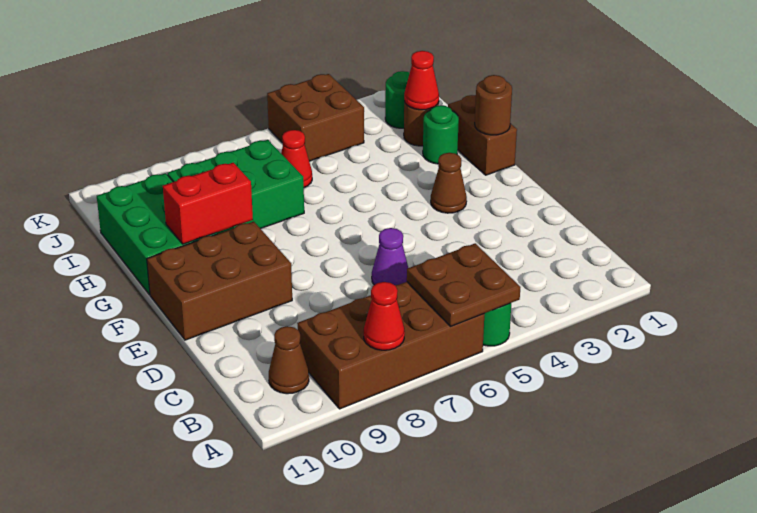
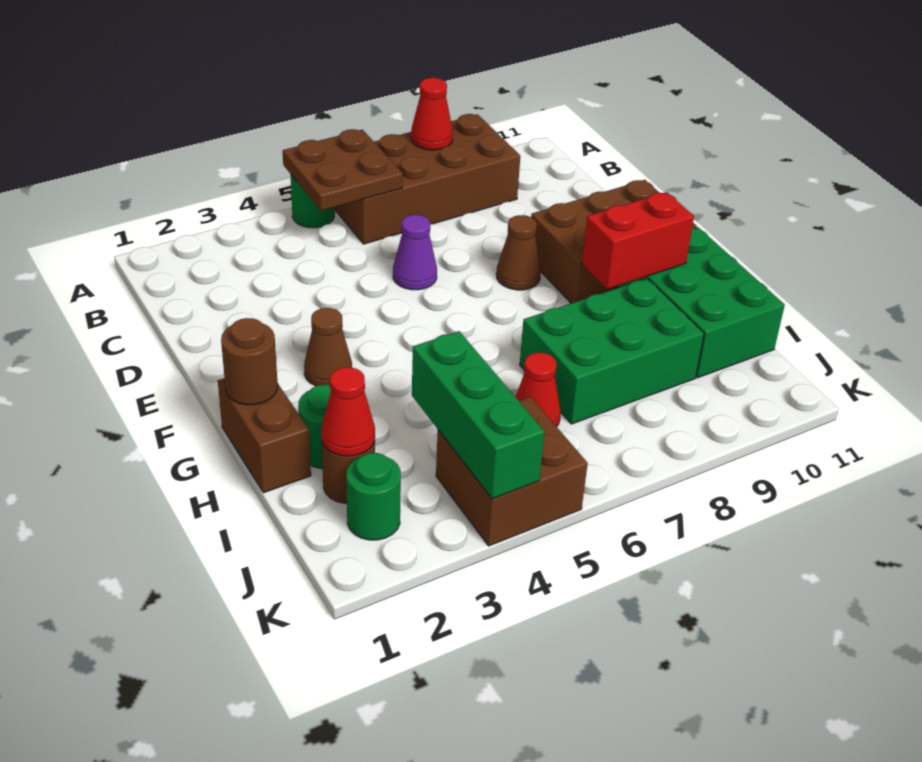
brown cone B10 level 1 -> brown cone E8 level 1
none -> green brick I4:K4 level 2

